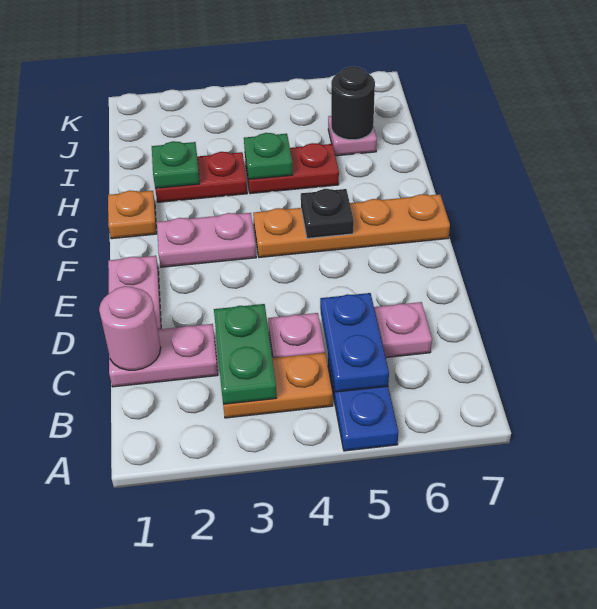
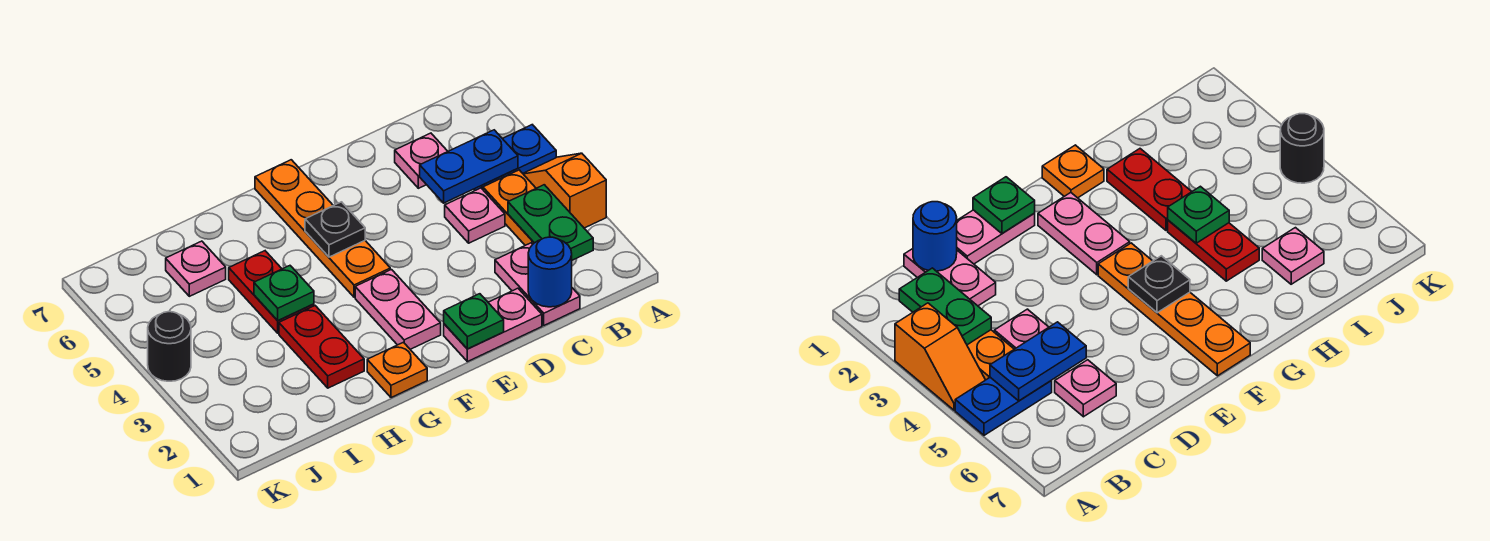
none -> orange slope A3:A4 level 1 top 3
green plate B3:C3 level 2 -> green plate B2:B3 level 2
pink round brick C1 level 2 -> blue round brick C1 level 2
green plate H2 level 2 -> green plate E1 level 2
black round brick I6 level 2 -> black round brick K4 level 1

